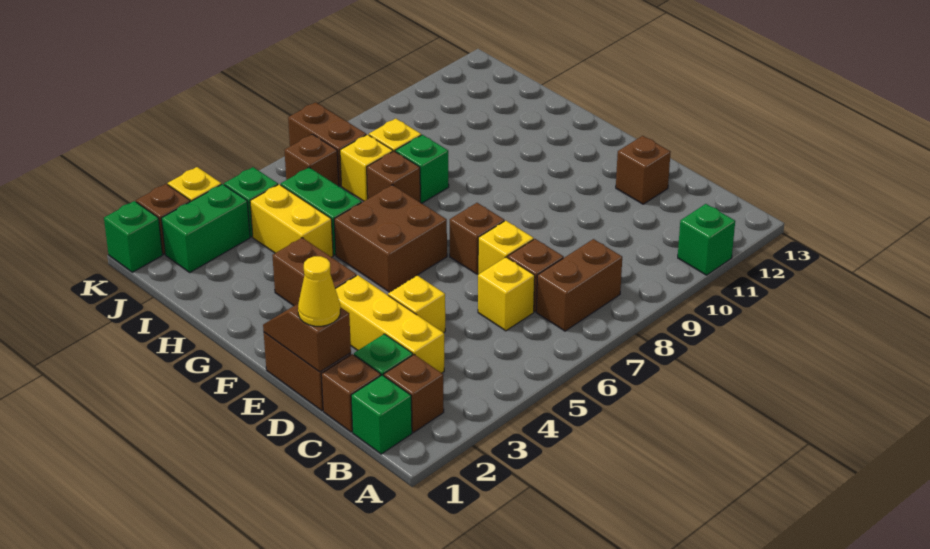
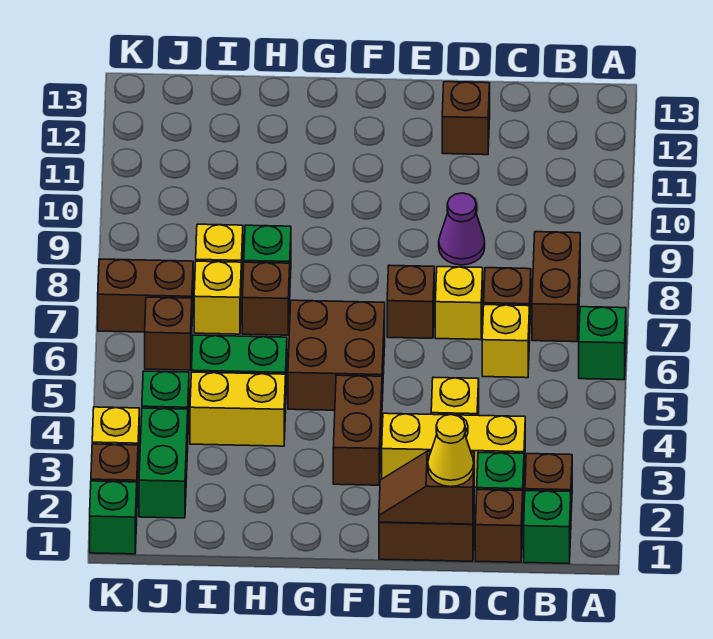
green brick A11 level 1 -> green brick A6 level 1
none -> purple cone D9 level 1
brown brick F3:G3 level 1 -> brown brick F3:F4 level 1

